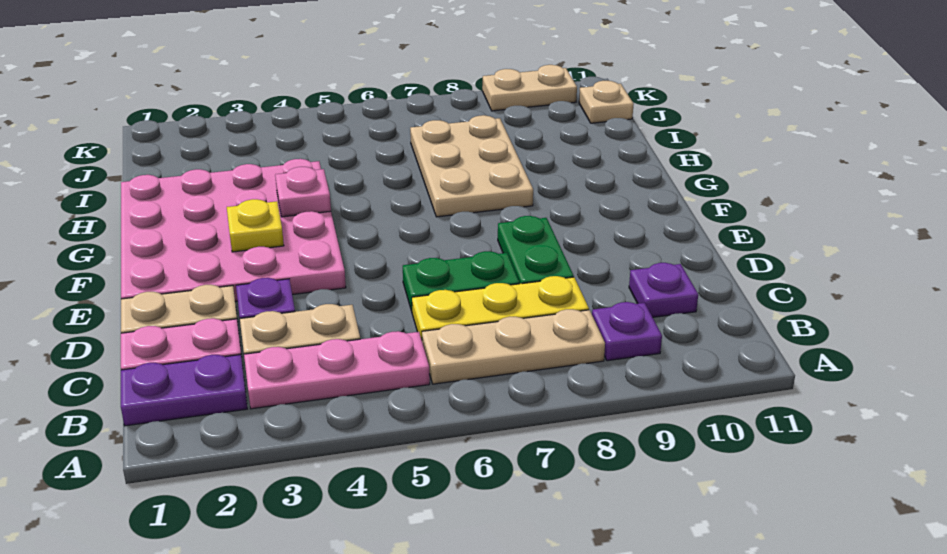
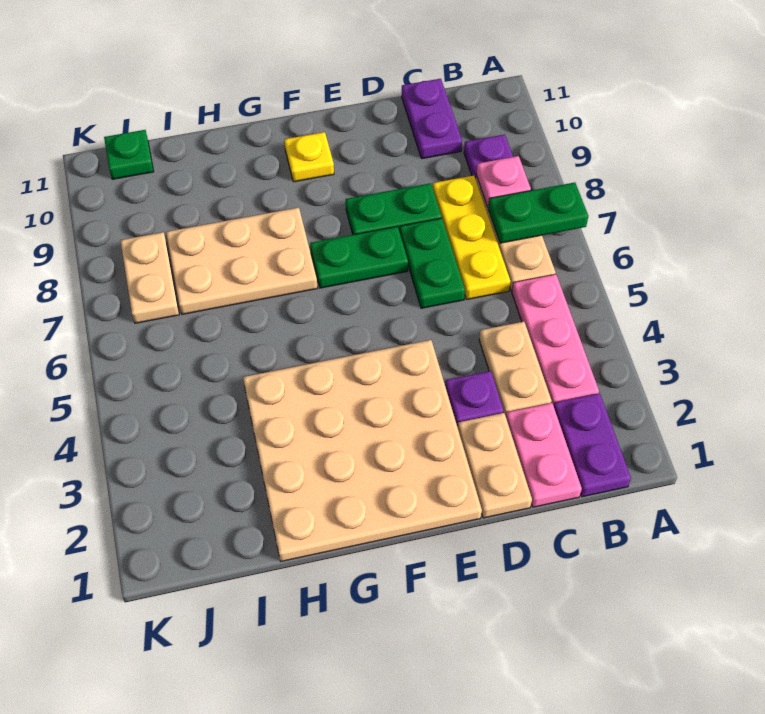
none -> green plate A7:B7 level 2
purple plate C10 level 1 -> purple plate C10:C11 level 1
pink plate E1:H4 level 1 -> tan plate E1:H4 level 1
none -> green plate E7:F7 level 1
yellow plate F3 level 2 -> yellow plate F10 level 1
pink plate G4 level 2 -> pink plate B8 level 2
tan plate J11 level 1 -> green plate J11 level 1
tan plate K9:K10 level 1 -> tan plate J7:J8 level 1

